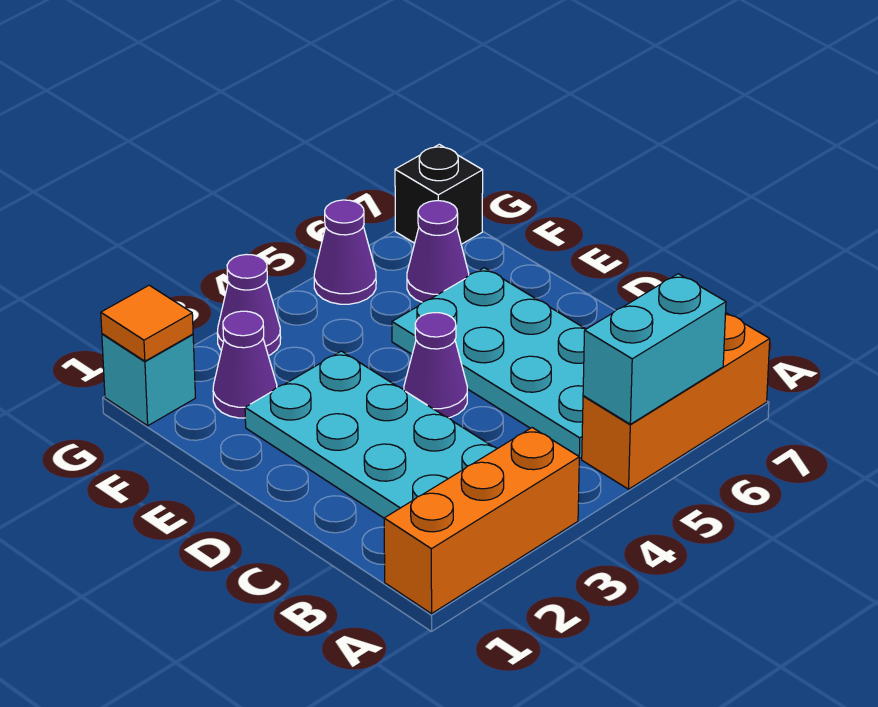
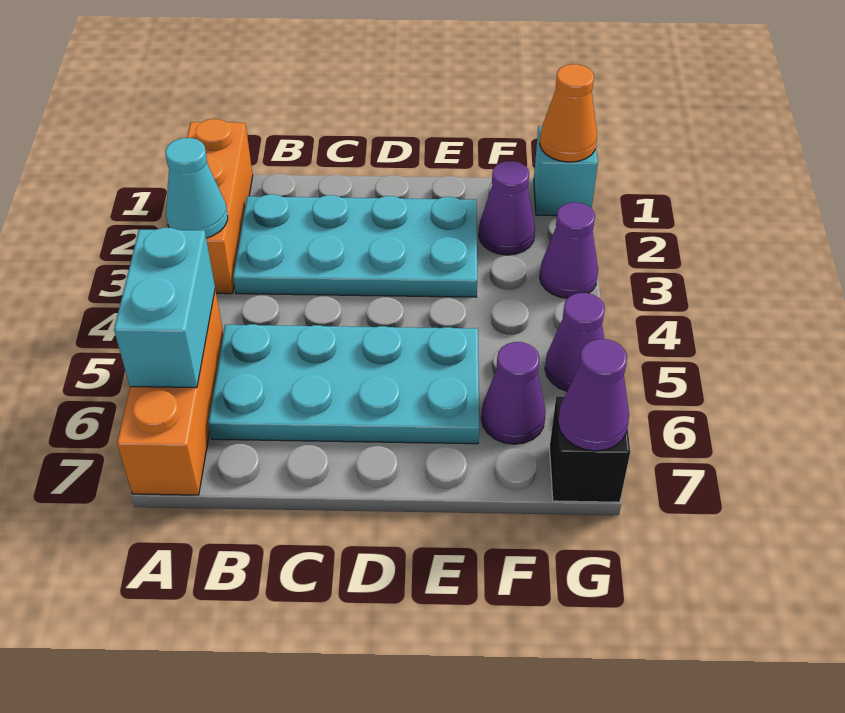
none -> cyan cone A3 level 2
purple cone D4 level 1 -> purple cone G7 level 2
orange tile G1 level 2 -> orange cone G1 level 2

